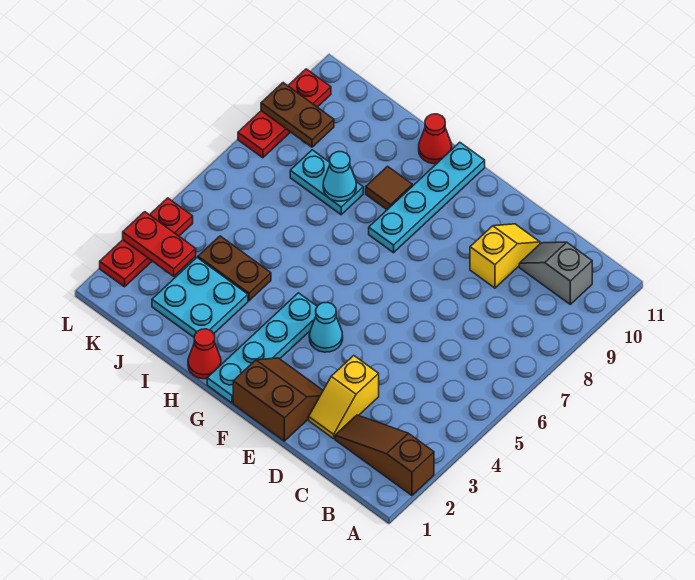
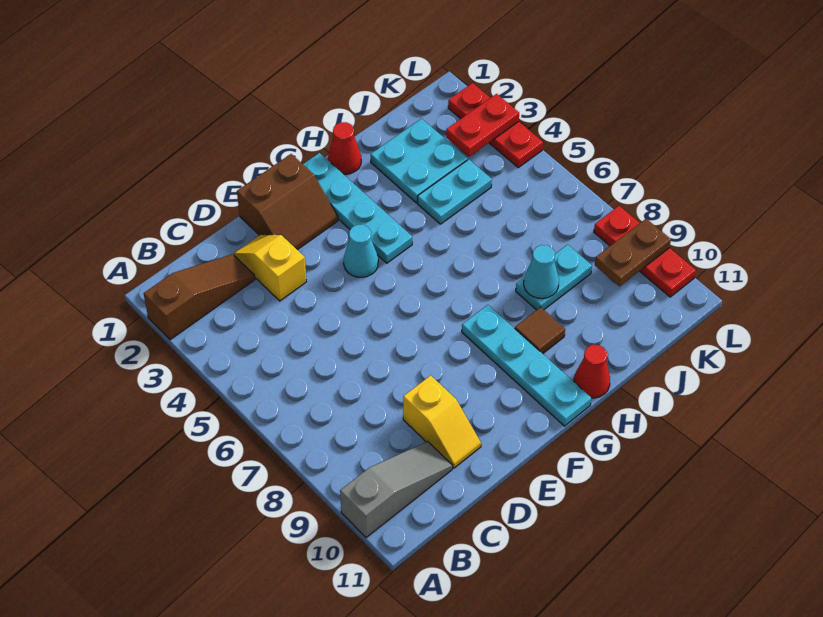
grey slope B10:C10 level 1 top B -> grey slope A10:C10 level 1 top A
brown plate I4:J4 level 1 -> cyan plate I4:J4 level 1

